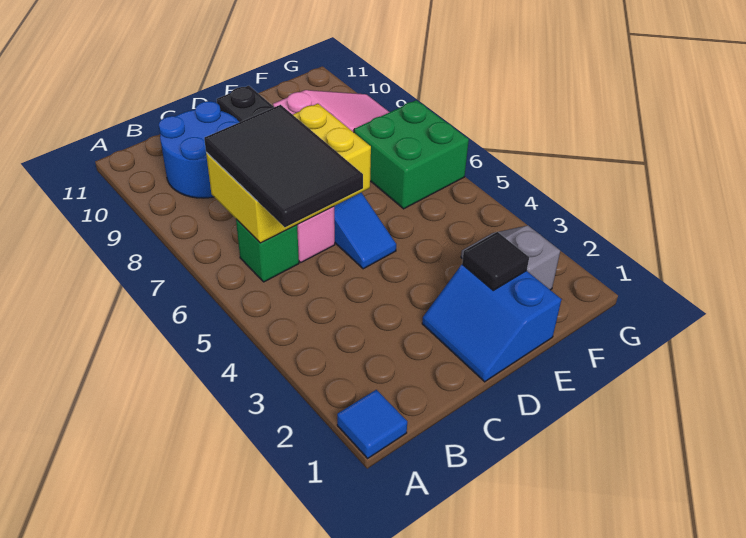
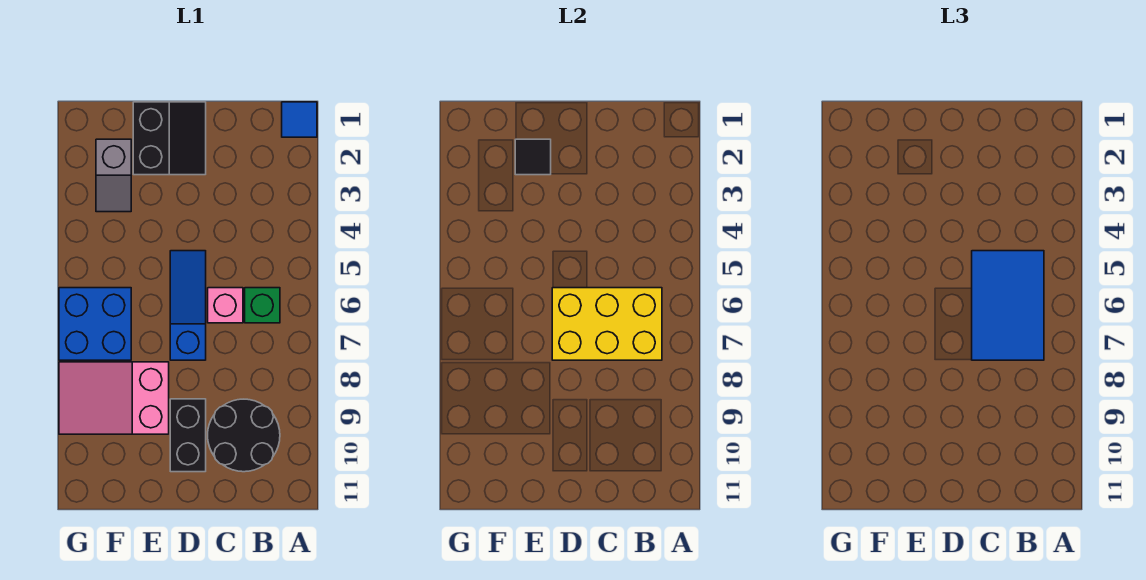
black tile B5:C7 level 3 -> blue tile B5:C7 level 3
blue round brick B9:C10 level 1 -> black round brick B9:C10 level 1
blue slope D1:E2 level 1 top E -> black slope D1:E2 level 1 top E
green brick F6:G7 level 1 -> blue brick F6:G7 level 1

